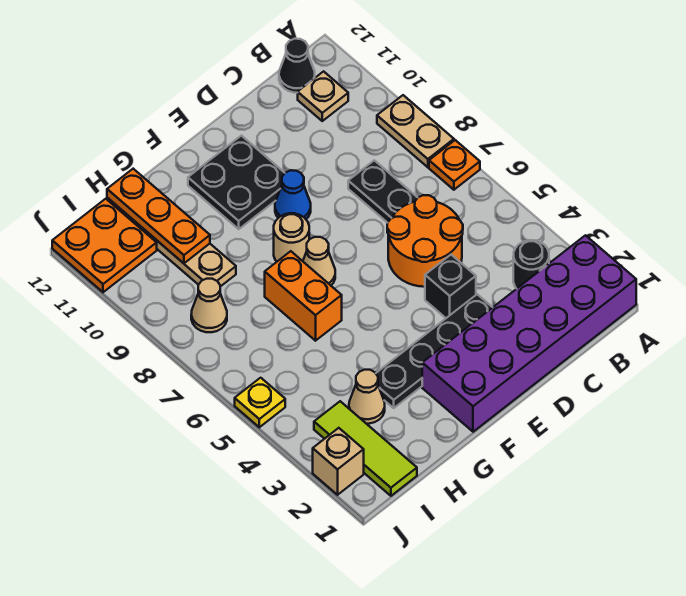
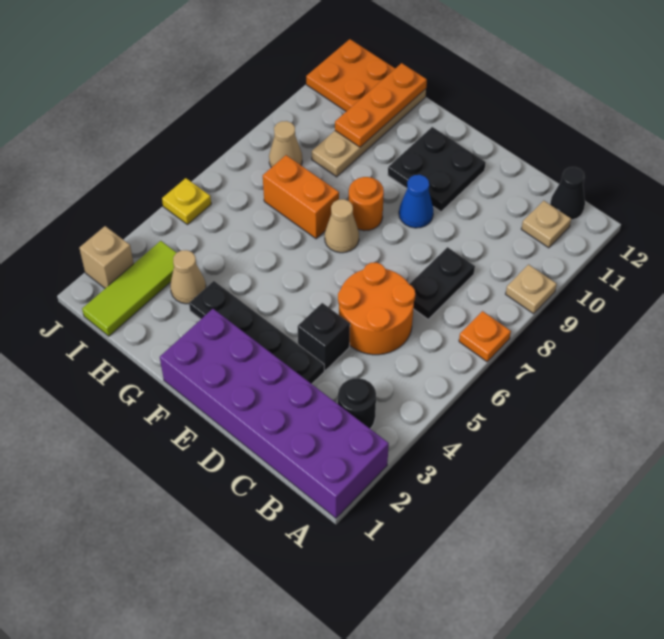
tan plate A8:A9 level 1 -> tan plate A9 level 1
tan round brick F8 level 1 -> orange round brick F8 level 1
orange brick G6:G7 level 1 -> orange brick G7:H7 level 1

